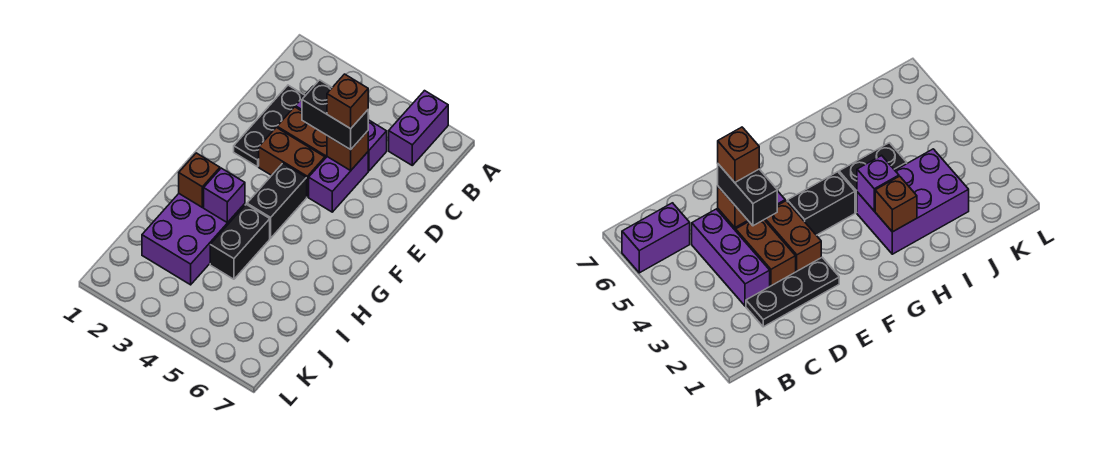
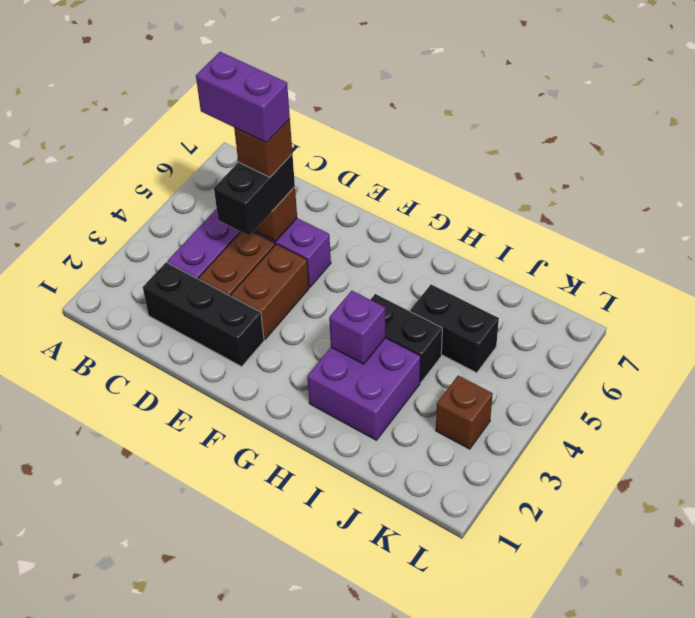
purple brick A6:B6 level 1 -> purple brick C5:D5 level 5
black plate C2:E2 level 1 -> black brick C2:E2 level 1
black brick F4:G4 level 1 -> black brick I5:J5 level 1
purple brick H2:J3 level 1 -> purple brick H2:I3 level 1
brown brick H2 level 2 -> brown brick K3 level 1

